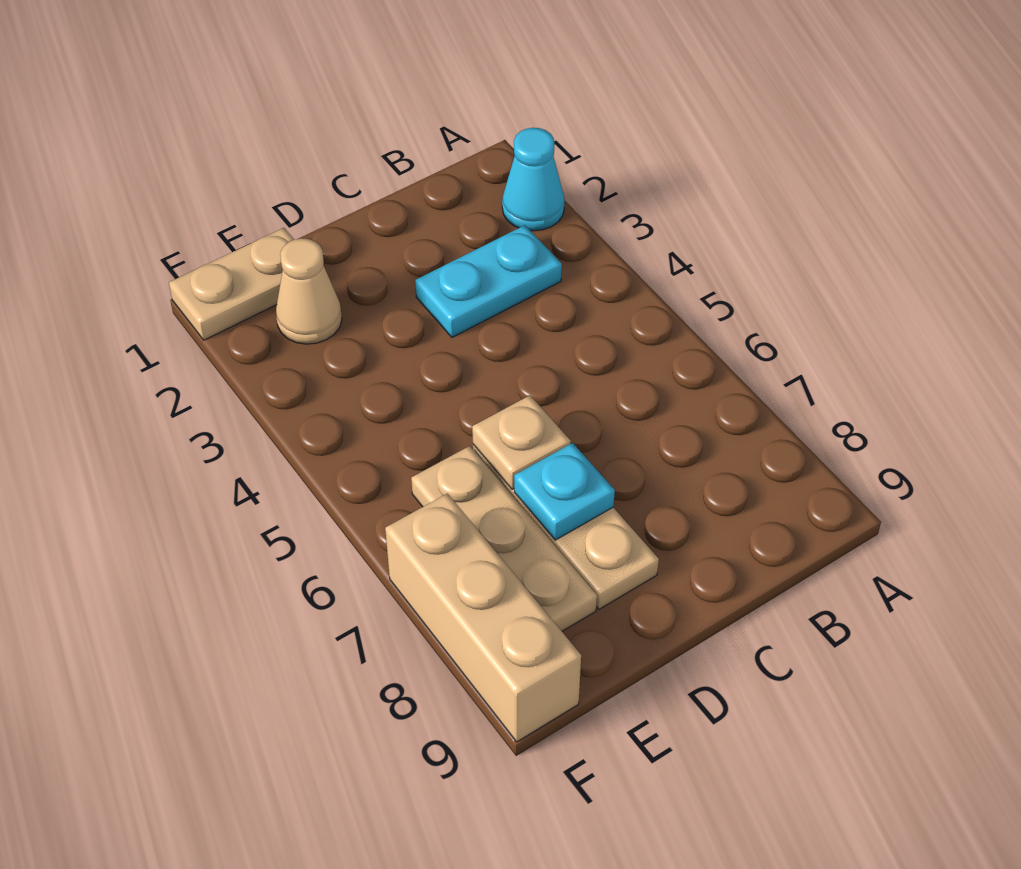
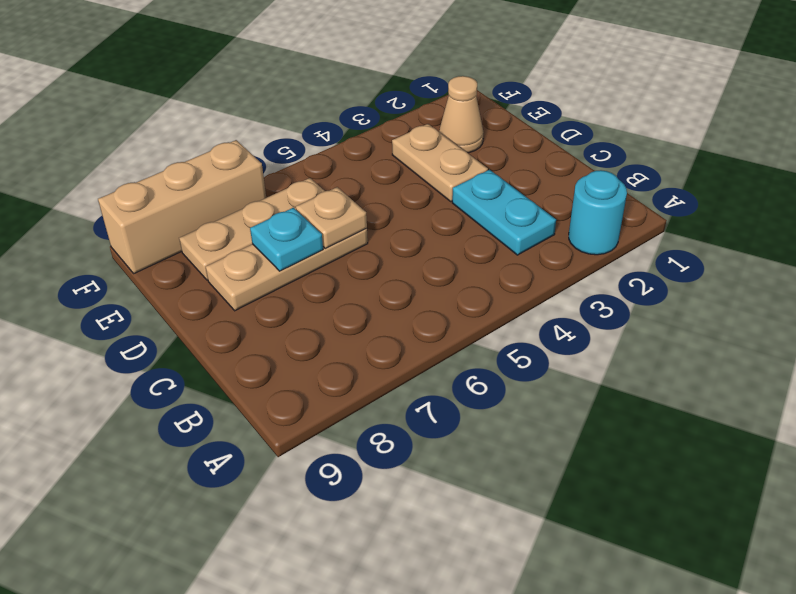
cyan cone A2 level 1 -> cyan round brick A2 level 1
tan plate E1:F1 level 1 -> tan plate D3:E3 level 1

